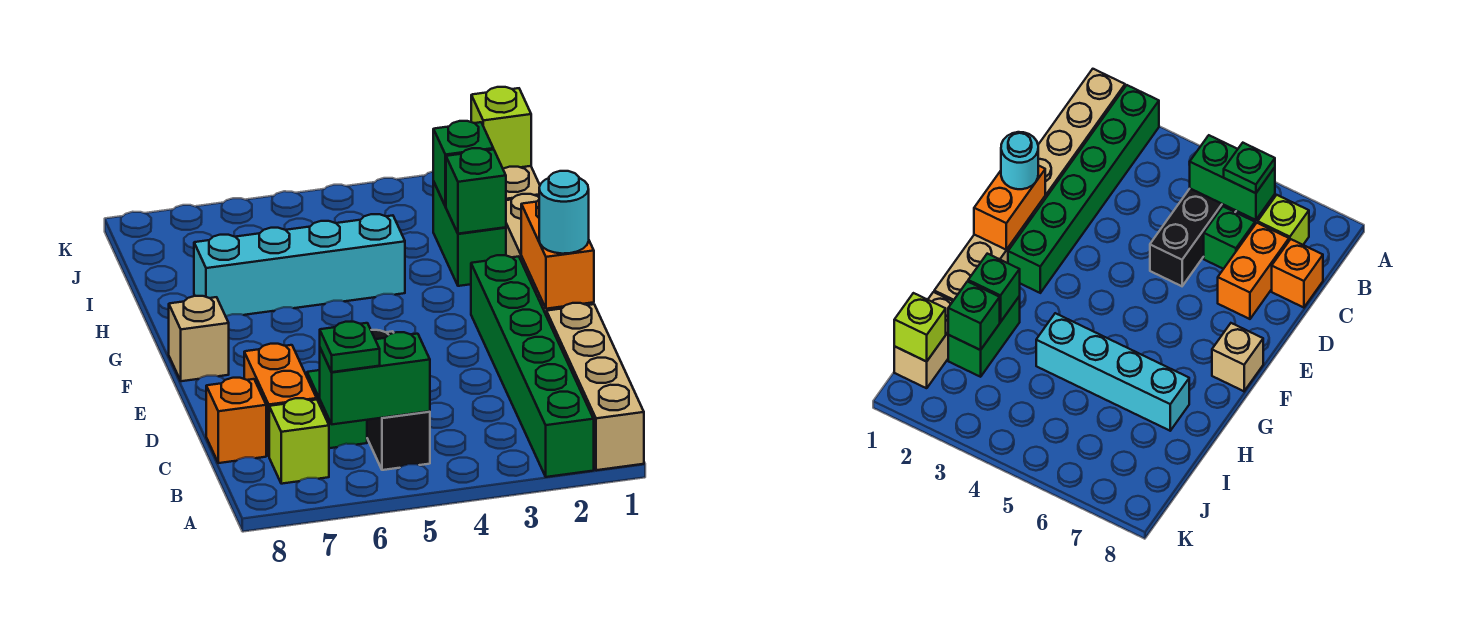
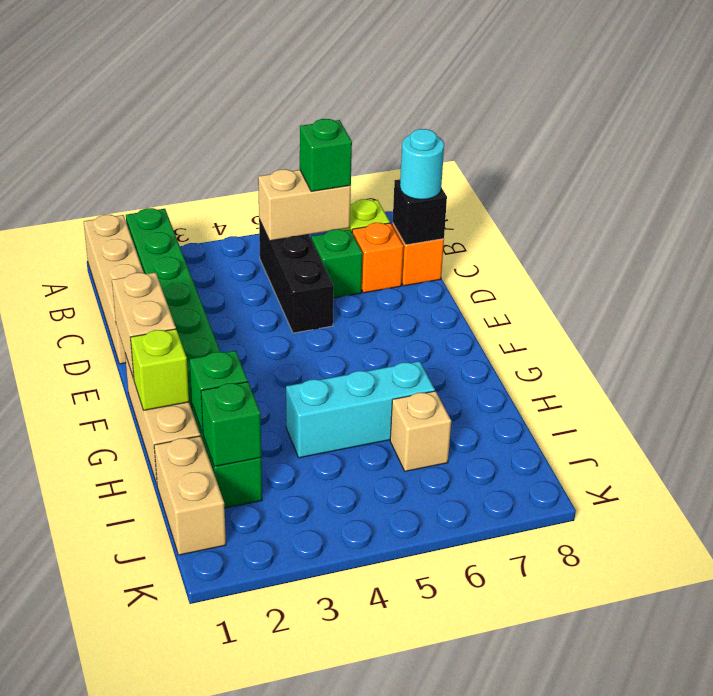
green brick B5:B6 level 2 -> tan brick B5:B6 level 2
green plate B6 level 3 -> green brick B6 level 3
orange brick C7:D7 level 1 -> orange brick C7 level 1
none -> black brick C8 level 2
orange brick E1:F1 level 2 -> tan brick E1:F1 level 2
cyan round brick E1 level 3 -> cyan round brick C8 level 3
tan brick F8 level 1 -> tan brick I6 level 1
cyan brick H4:H7 level 1 -> cyan brick H4:H6 level 1
lime brick J1 level 2 -> lime brick G1 level 2

